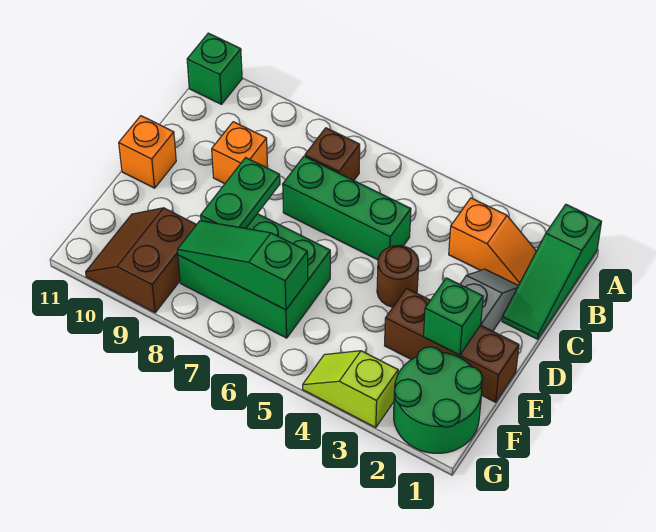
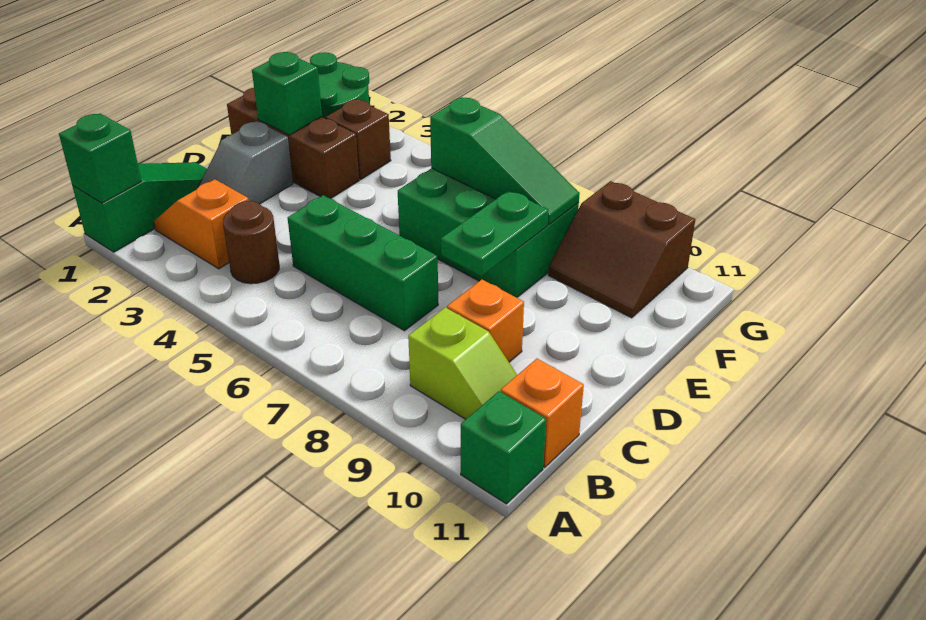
none -> green brick A1 level 2
brown brick B7 level 1 -> brown brick F3 level 1
brown round brick D4 level 1 -> brown round brick B4 level 1
orange brick D11 level 1 -> orange brick B11 level 1
brown slope F9:G10 level 1 top 9 -> brown slope F9:G10 level 1 top G
lime slope G3:G4 level 1 top 3 -> lime slope B9:B10 level 1 top 9

